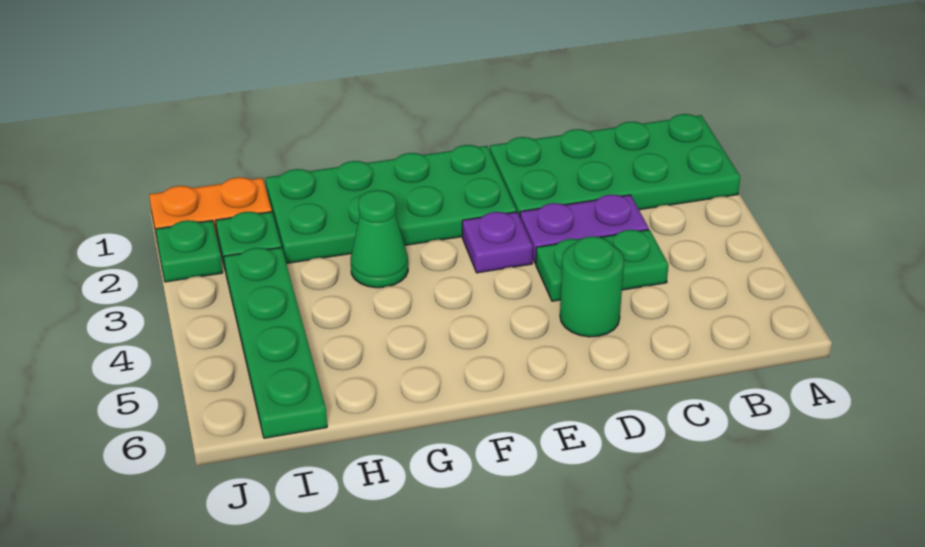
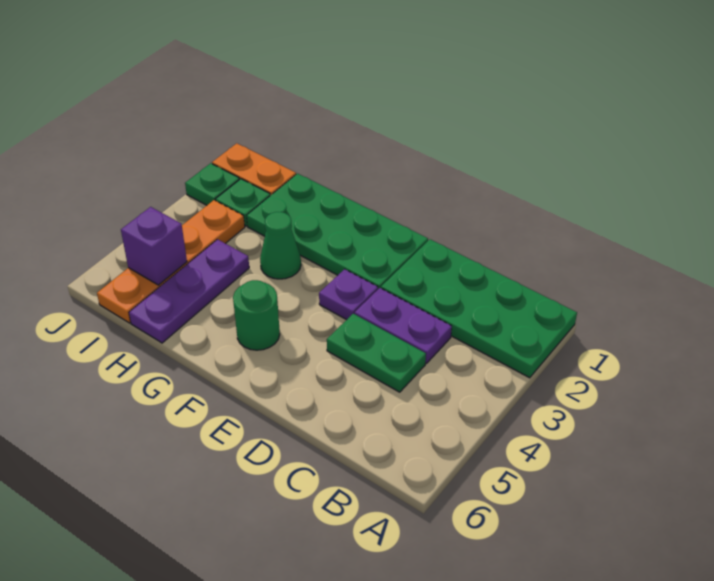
green round brick D5 level 1 -> green round brick F5 level 1
none -> purple plate H4:H6 level 1
green plate I3:I6 level 1 -> orange plate I3:I6 level 1
none -> purple brick I5 level 2

